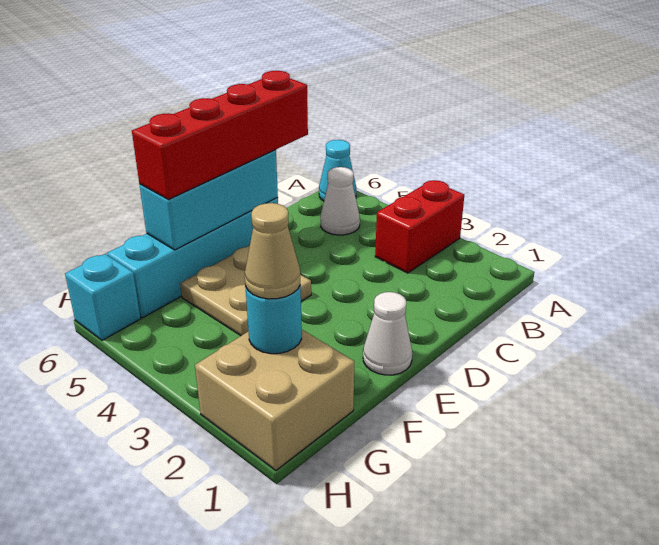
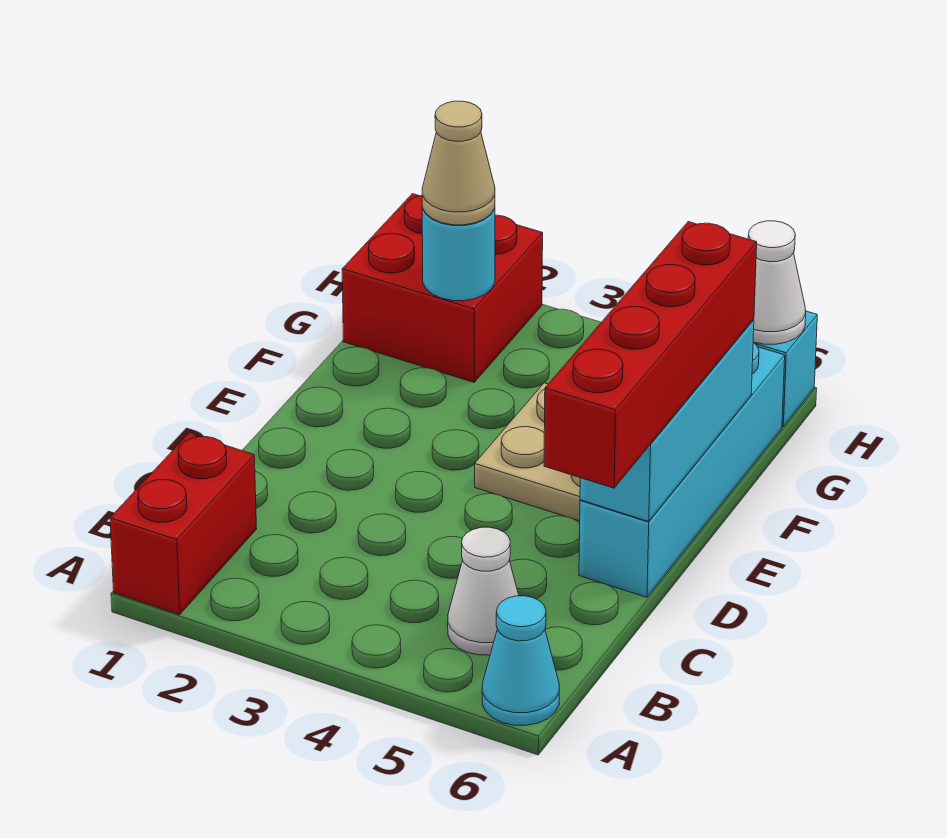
red brick A3:B3 level 1 -> red brick A1:B1 level 1
white cone E1 level 1 -> white cone H6 level 2
tan brick G1:H2 level 1 -> red brick G1:H2 level 1

